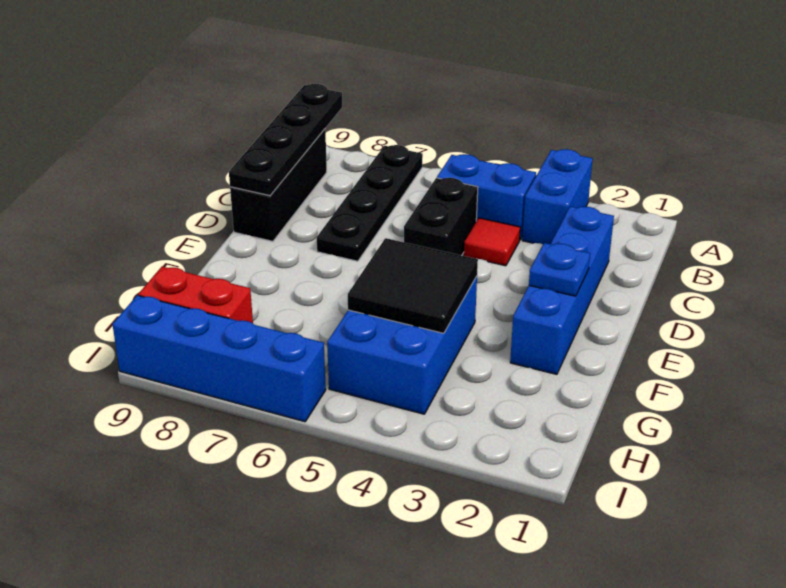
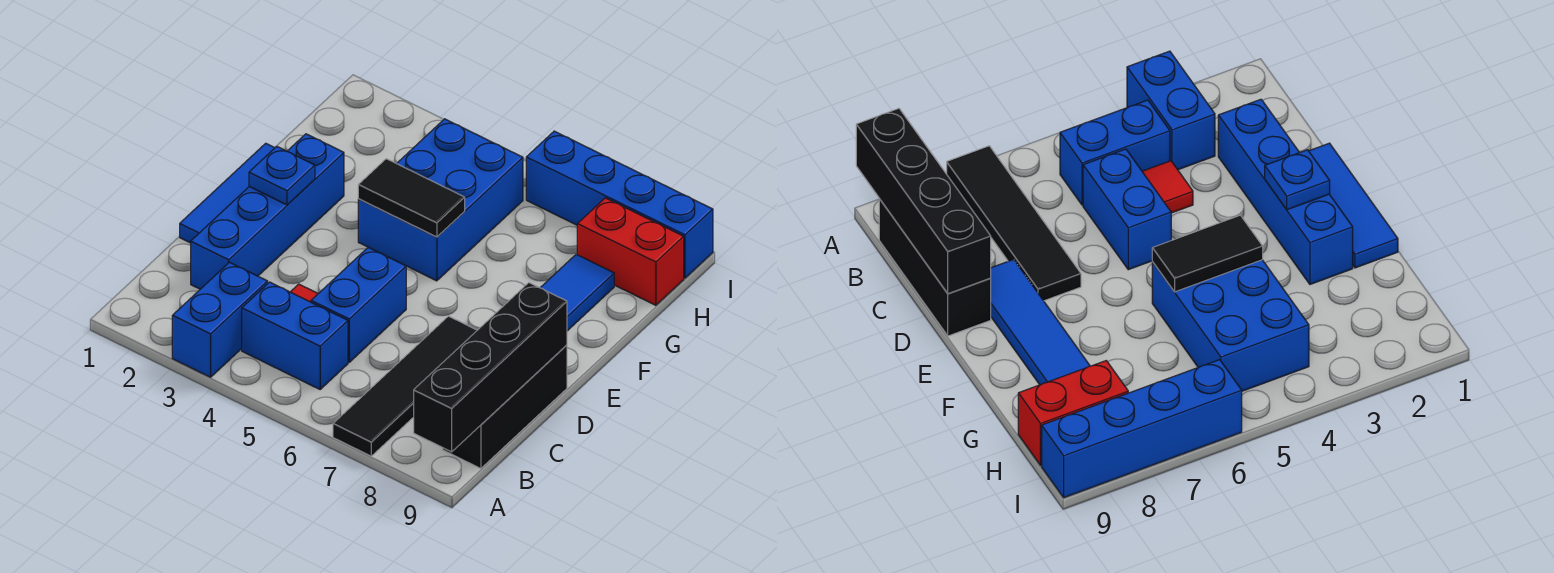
black plate A7:D7 level 1 -> black tile A7:D7 level 1
black plate A9:D9 level 2 -> black brick A9:D9 level 2
black brick C5:D5 level 1 -> blue brick C5:D5 level 1
none -> blue tile D1:F1 level 1
none -> blue tile D8:G8 level 1
black tile F4:G5 level 2 -> black tile F4:F5 level 2

